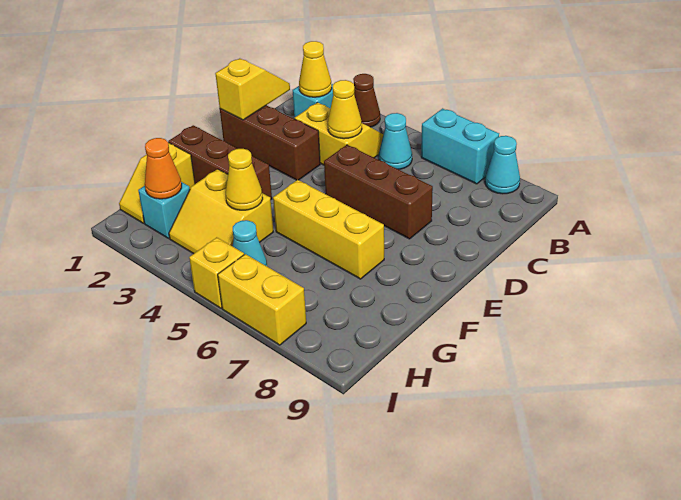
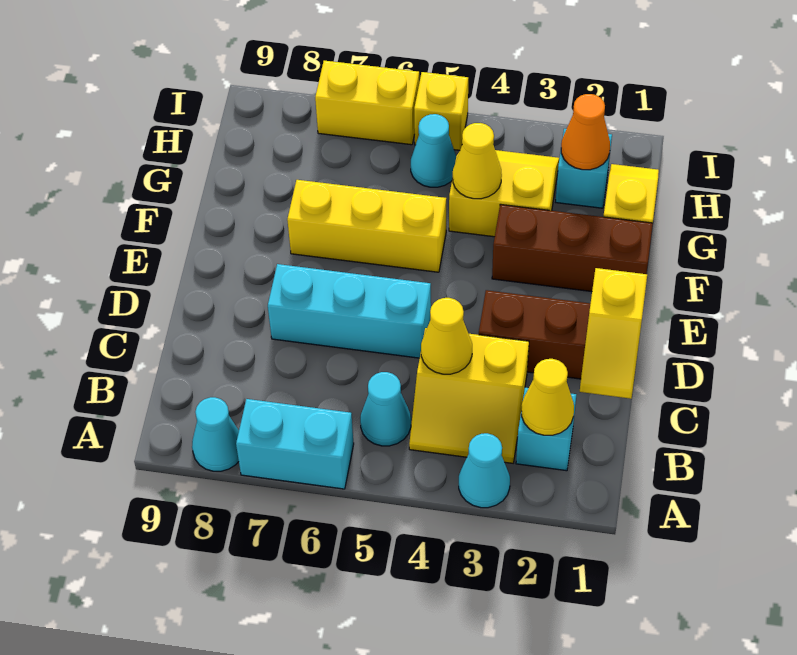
brown cone A3 level 1 -> cyan cone A3 level 1
brown brick D5:D7 level 1 -> cyan brick D5:D7 level 1

